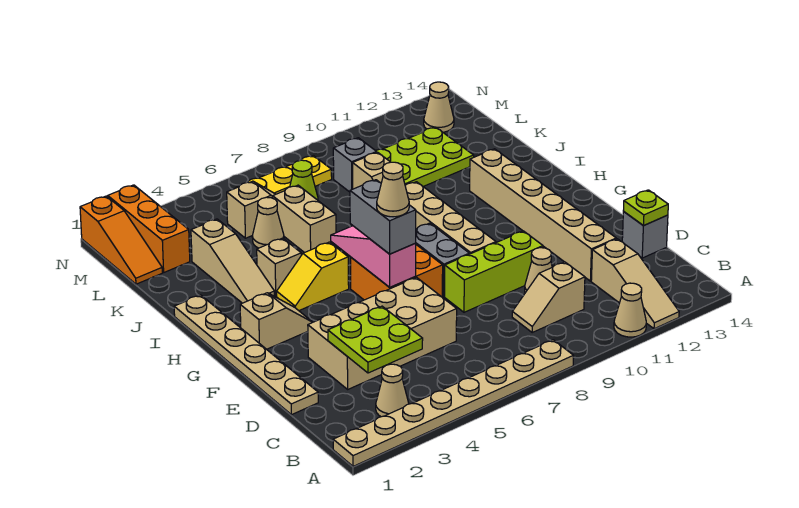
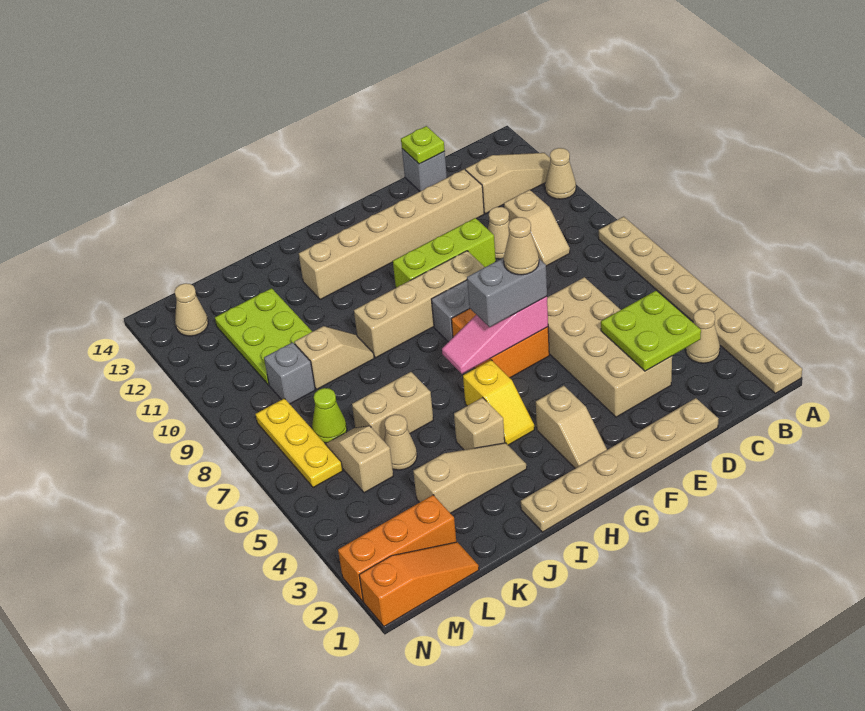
lime brick E8:E10 level 1 -> lime brick E10:G10 level 1
tan slope G2:G3 level 1 top 2 -> tan slope G2:G3 level 1 top 3

